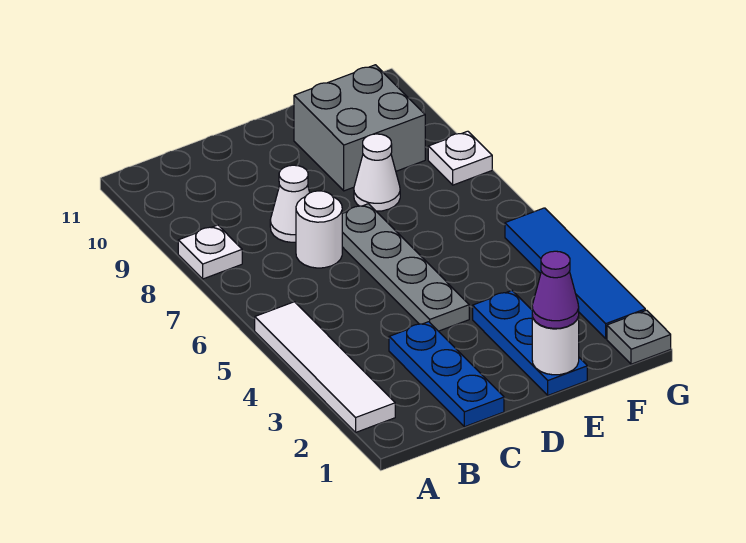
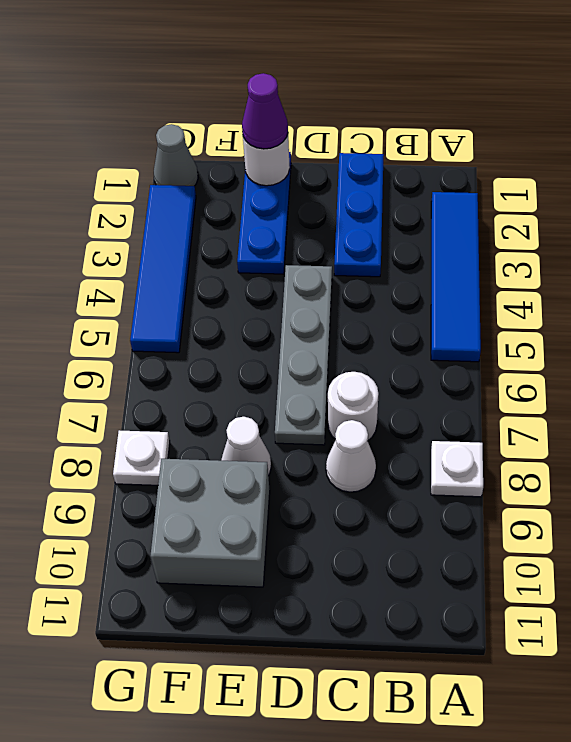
white tile A2:A5 level 1 -> blue tile A2:A5 level 1
grey plate G1 level 1 -> grey cone G1 level 1

